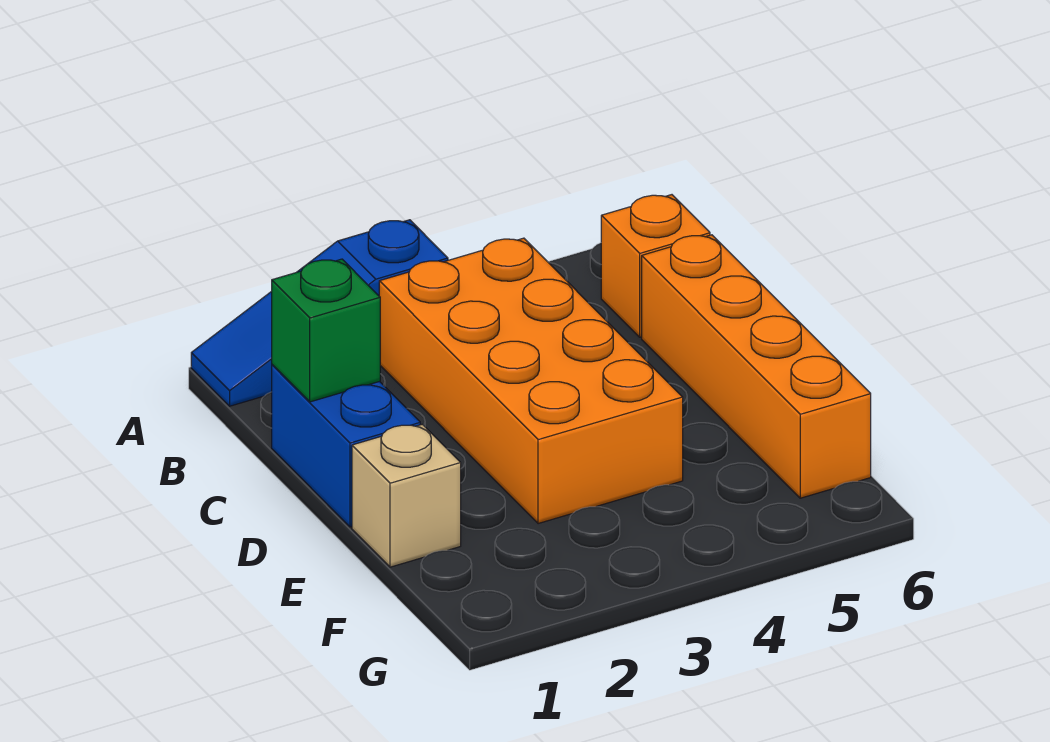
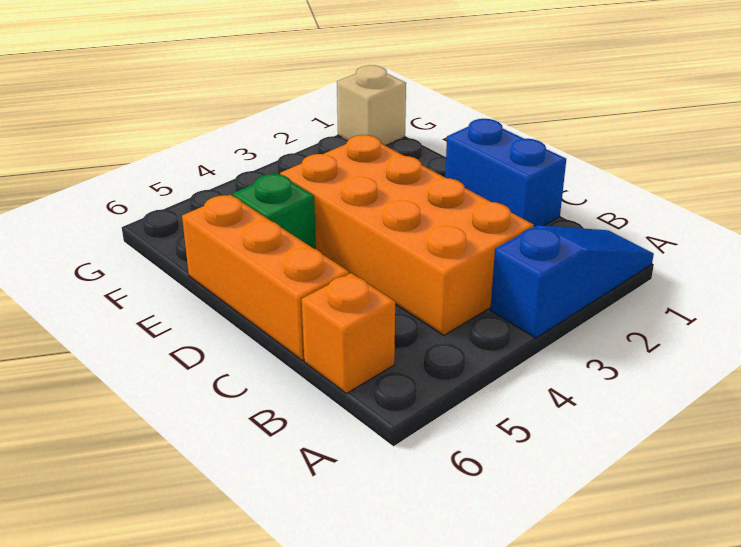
green brick C1 level 2 -> green brick E5 level 1
orange brick C6:F6 level 1 -> orange brick C6:E6 level 1
tan brick E1 level 1 -> tan brick G1 level 1

